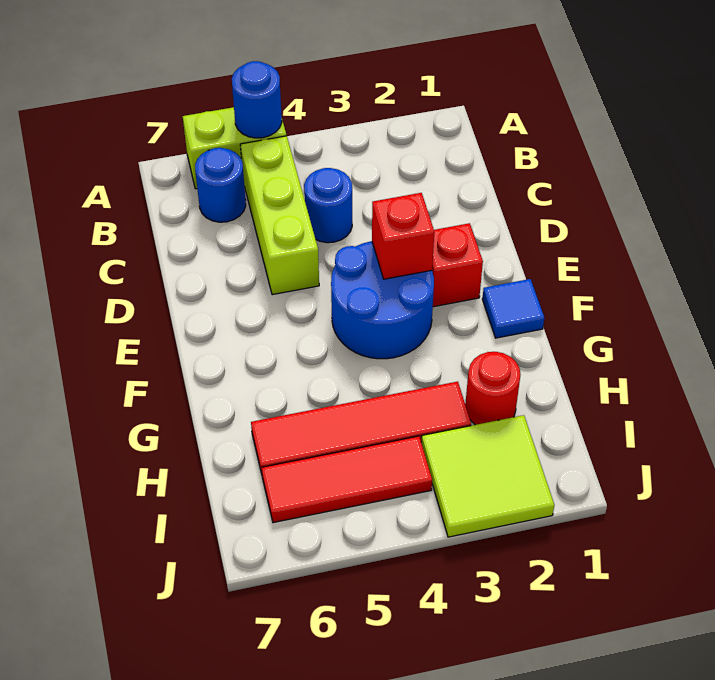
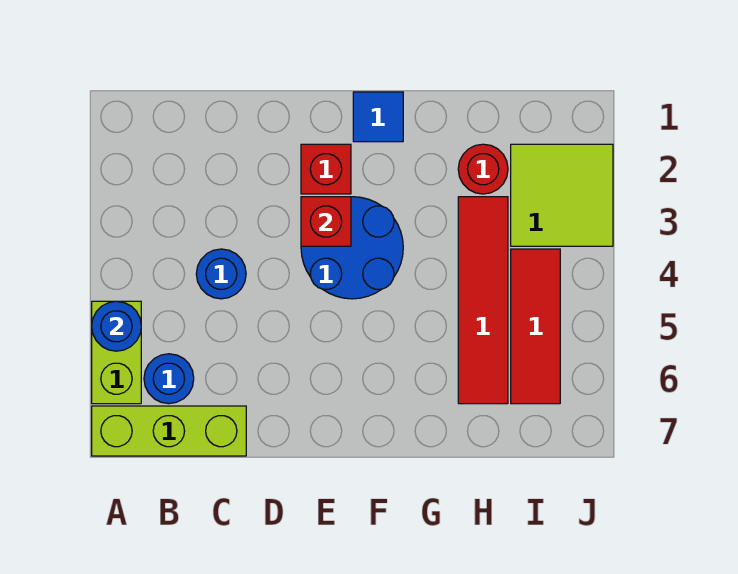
lime brick B5:D5 level 1 -> lime brick A7:C7 level 1

